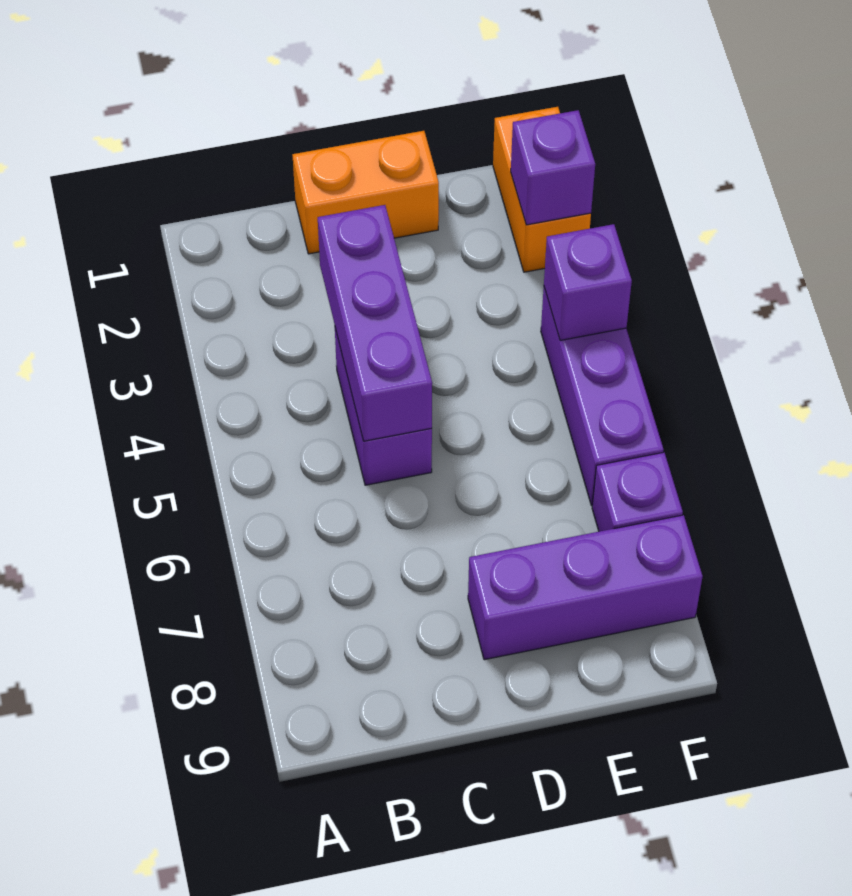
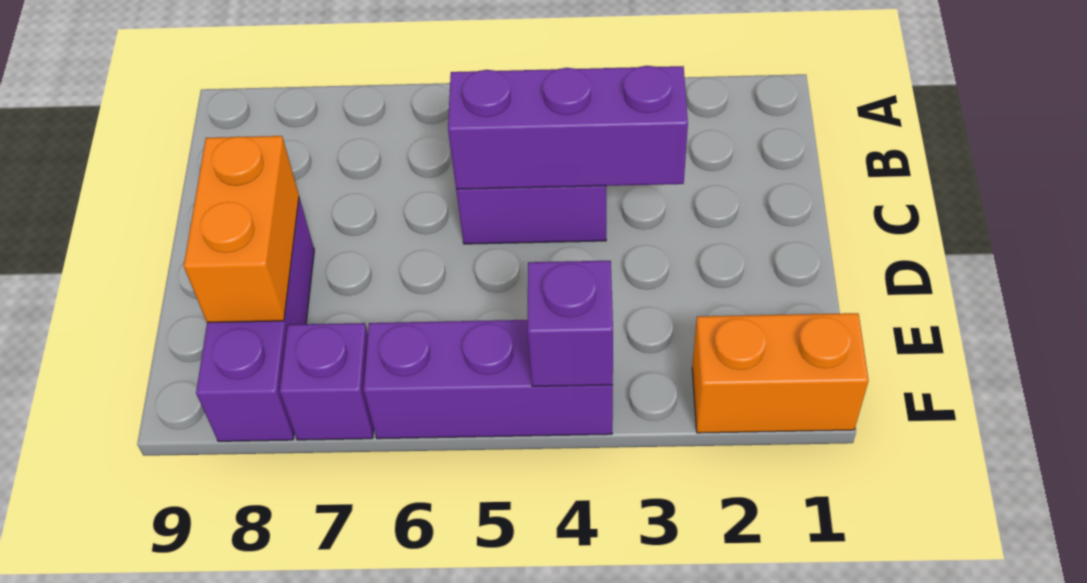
orange brick C1:D1 level 1 -> orange brick D8:E8 level 2
purple brick F2 level 2 -> none

